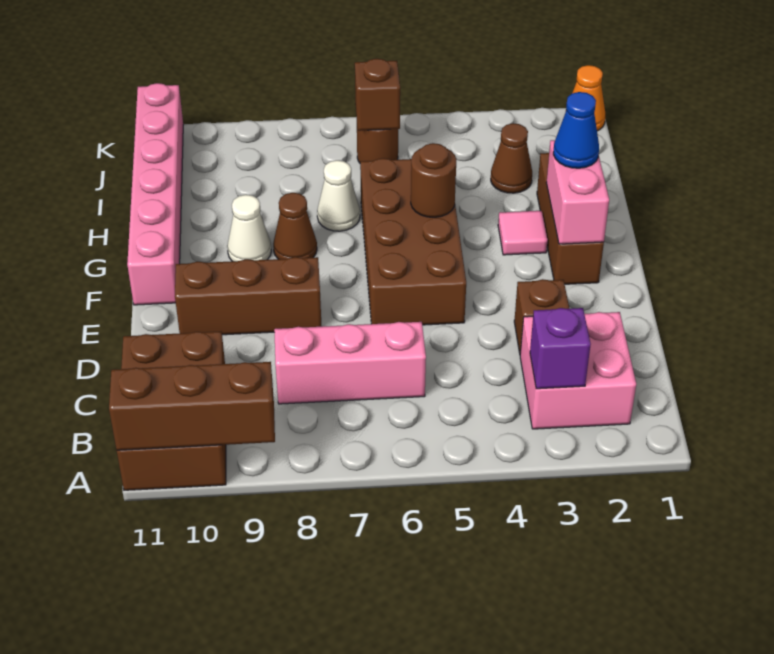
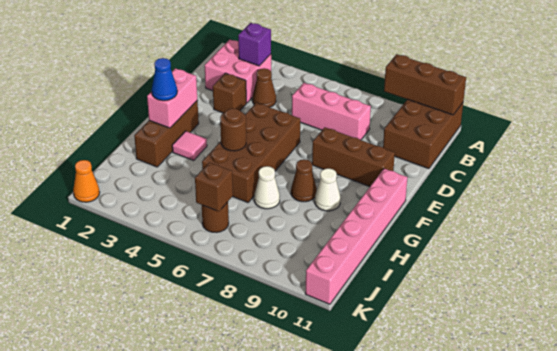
brown cone I3 level 1 -> brown cone C4 level 1

